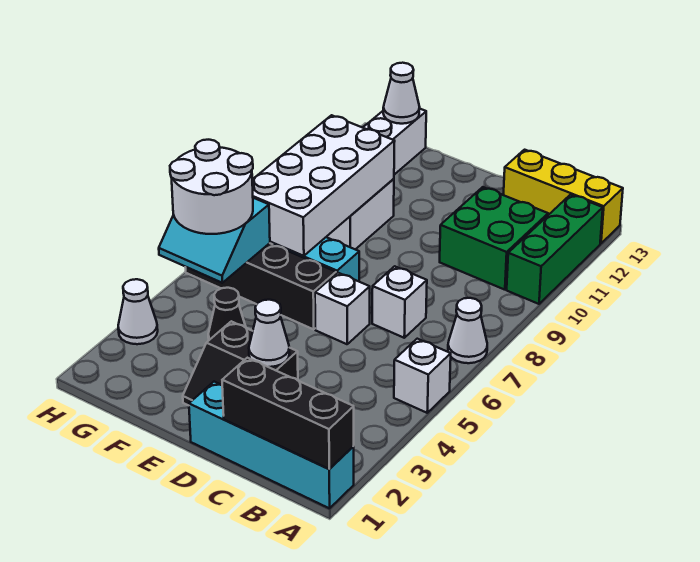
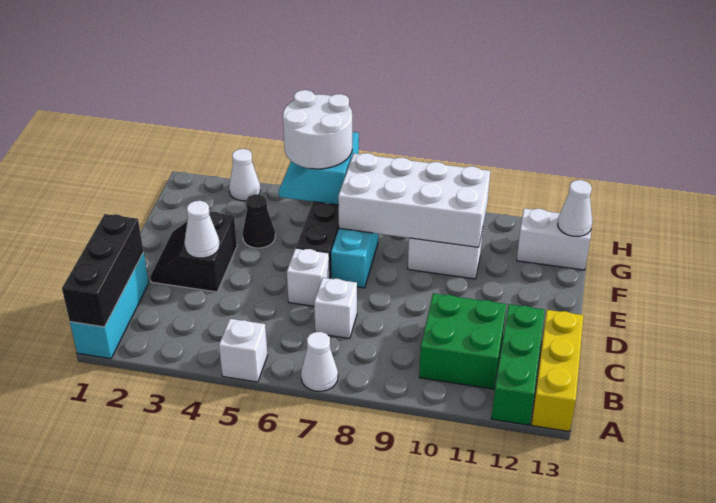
cyan brick A1:D1 level 1 -> cyan brick A1:C1 level 1
green brick A10:A12 level 1 -> green brick A12:C12 level 1

